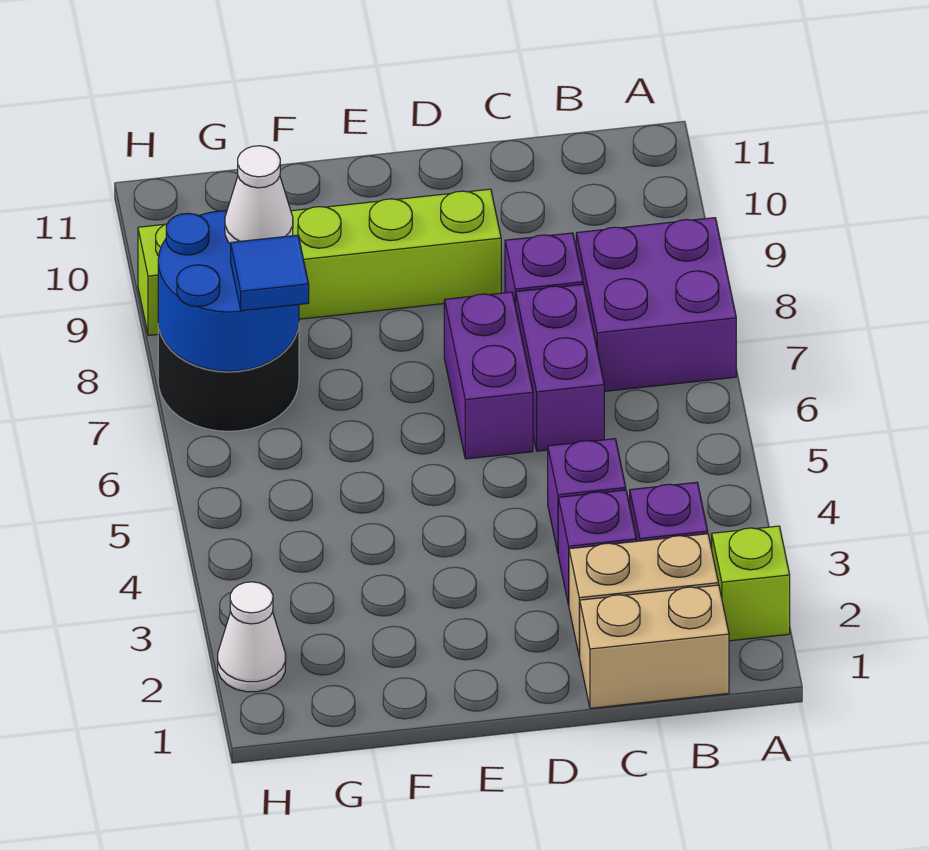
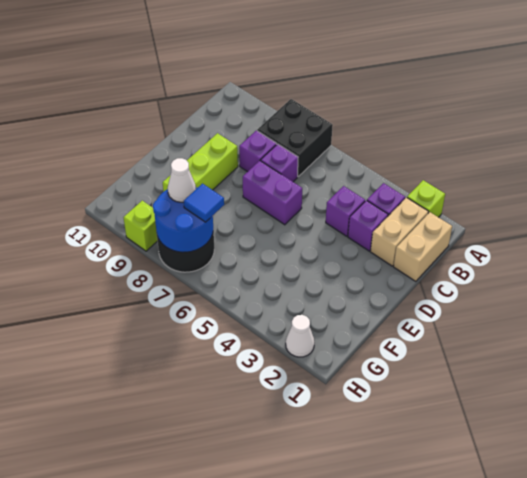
purple brick A7:B8 level 1 -> black brick A7:B8 level 1
purple brick C6:C7 level 1 -> purple brick C7 level 1

